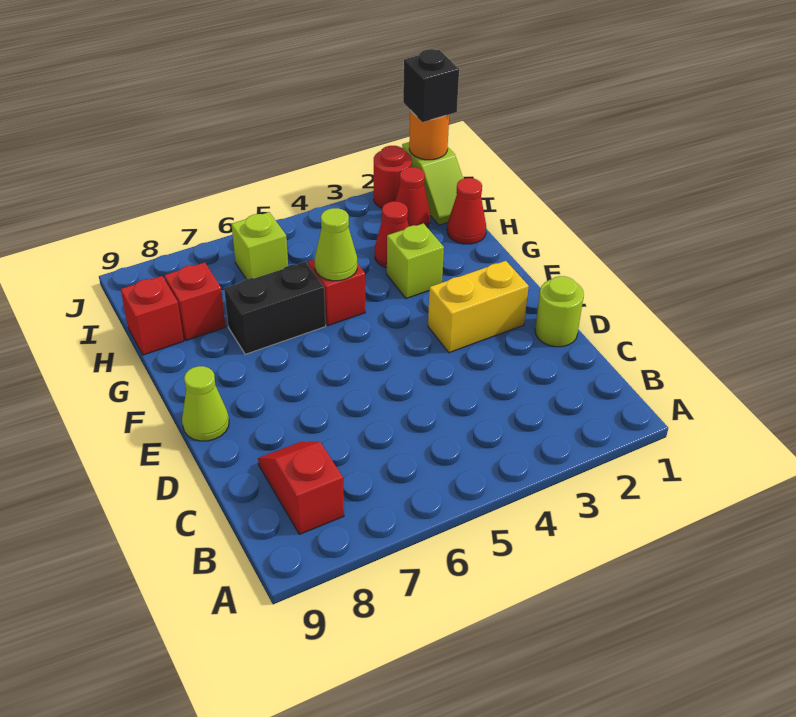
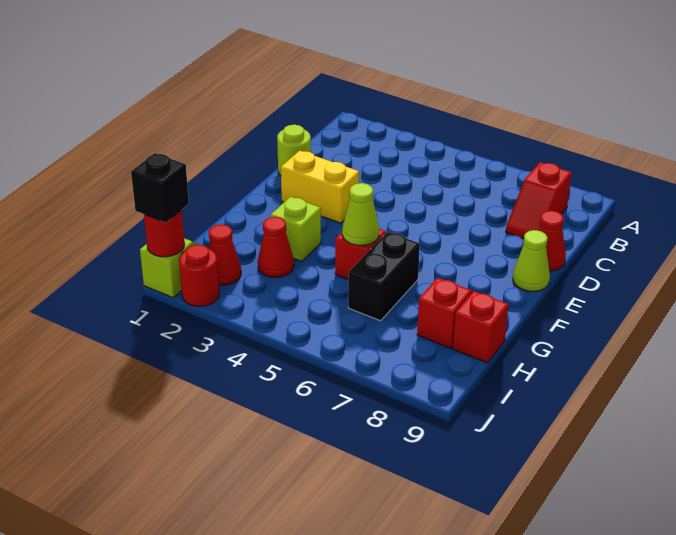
black brick G6:G7 level 1 -> black brick G6:H6 level 1
red cone H1 level 1 -> red cone D9 level 1
lime brick I6 level 1 -> none
orange round brick J1 level 2 -> red round brick J1 level 2

